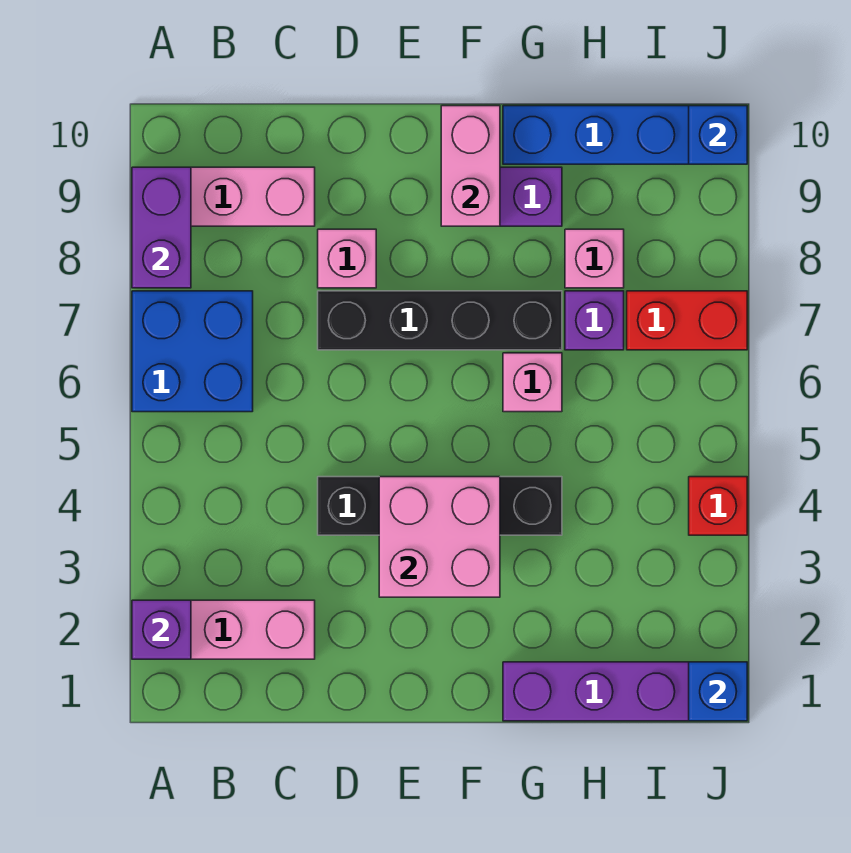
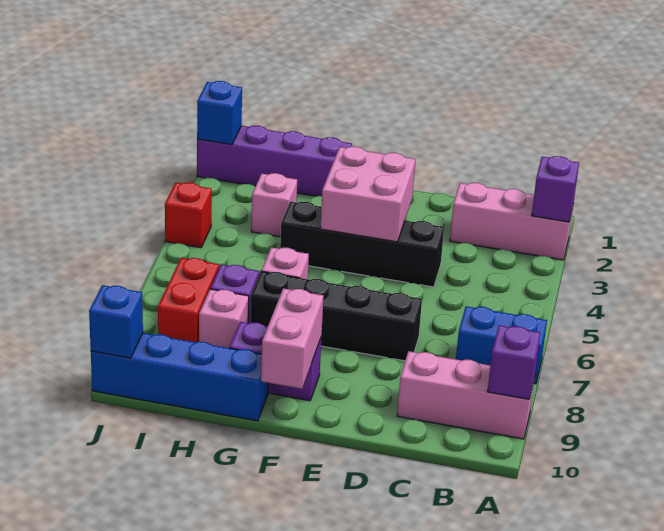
blue brick A6:B7 level 1 -> blue brick A7:B7 level 1
purple brick A8:A9 level 2 -> purple brick A9 level 2
pink brick D8 level 1 -> pink brick H3 level 1
red brick I7:J7 level 1 -> red brick I7:I8 level 1

